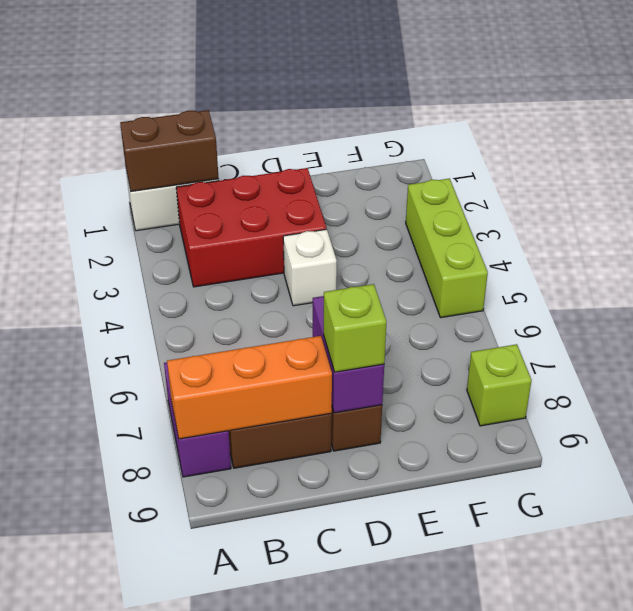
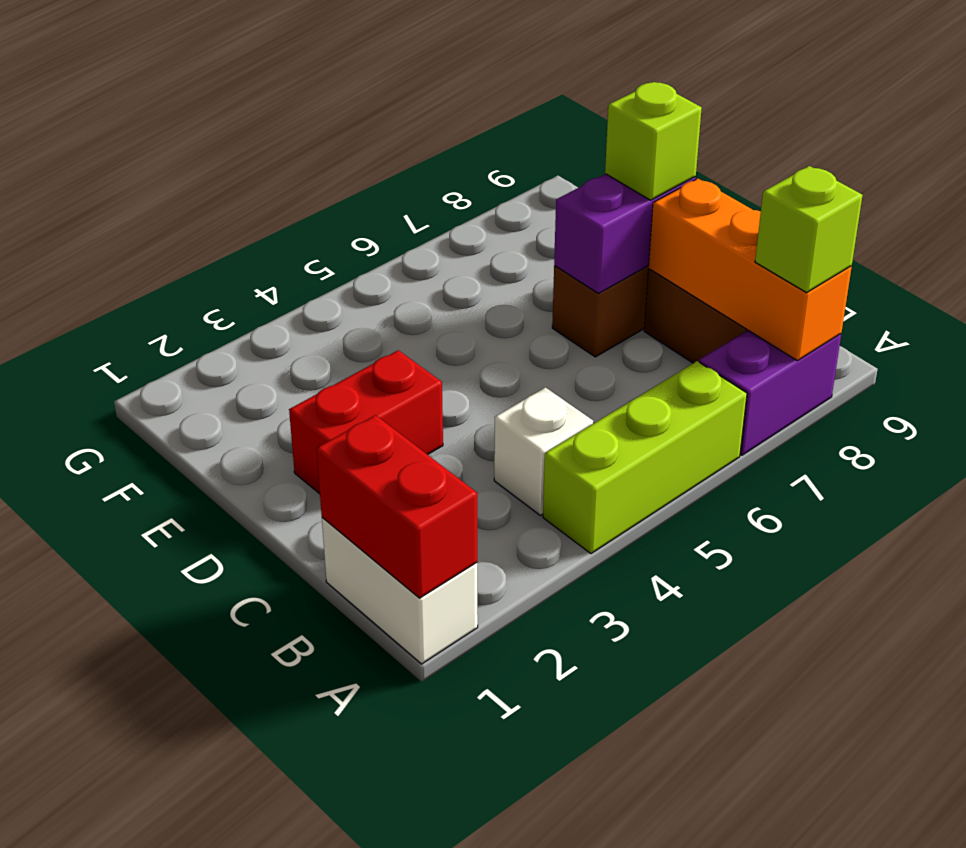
brown brick A1:B1 level 2 -> red brick A1:B1 level 2
red brick B2:D3 level 1 -> red brick D2:D3 level 1
white brick D4 level 1 -> white brick B4 level 1
lime brick G3:G5 level 1 -> lime brick A4:A6 level 1
lime brick G8 level 1 -> lime brick A8 level 3

